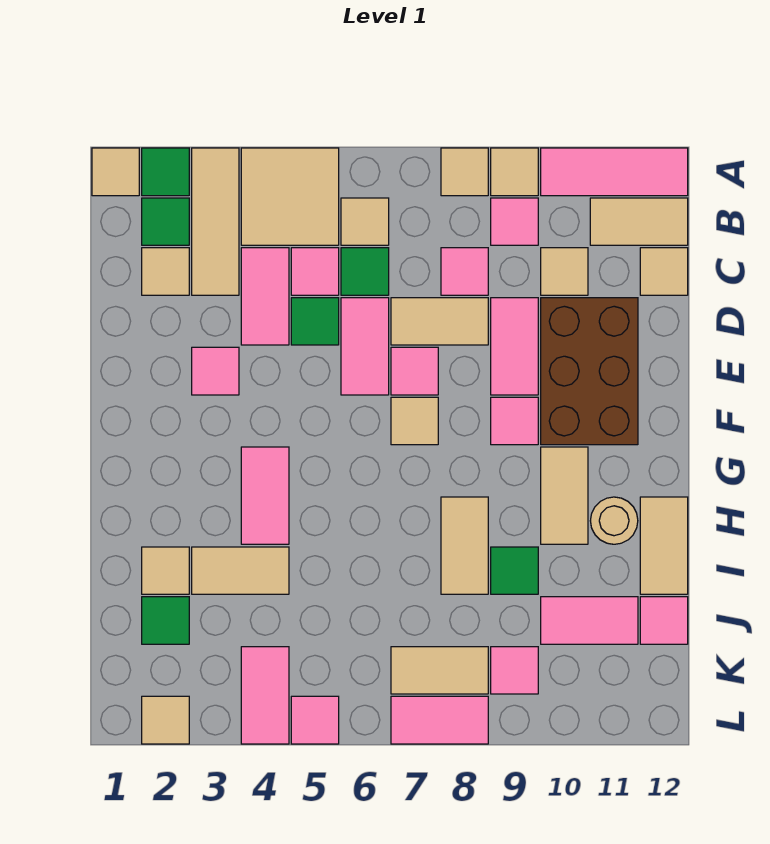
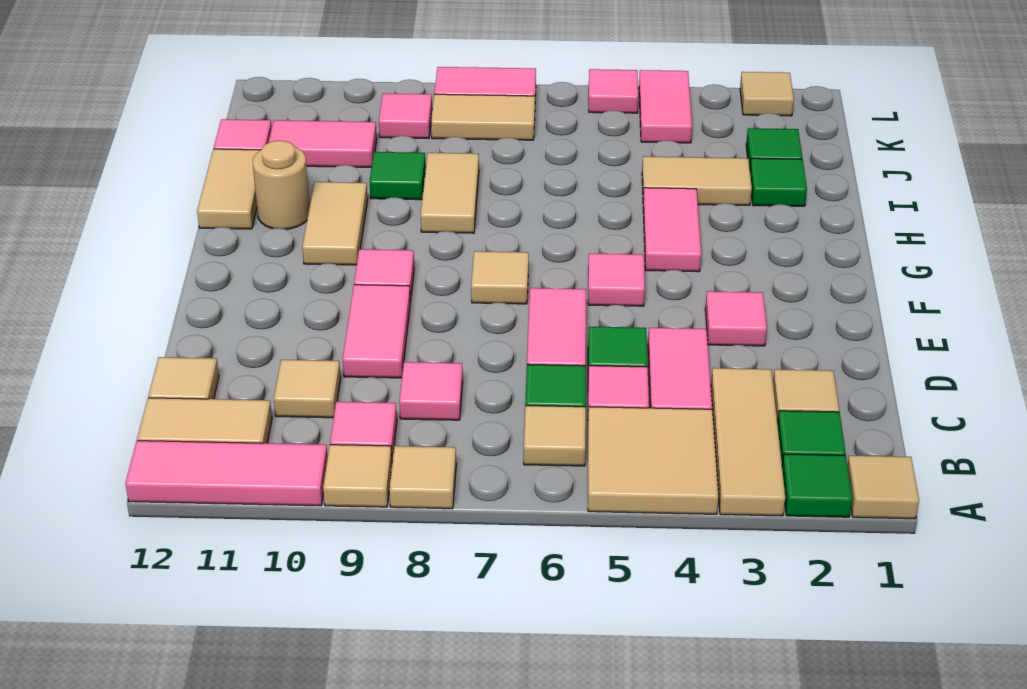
tan tile D7:D8 level 1 -> none
brown brick D10:F11 level 1 -> none
pink tile E7 level 1 -> pink tile F5 level 1
tan tile I2 level 1 -> green tile I2 level 1

